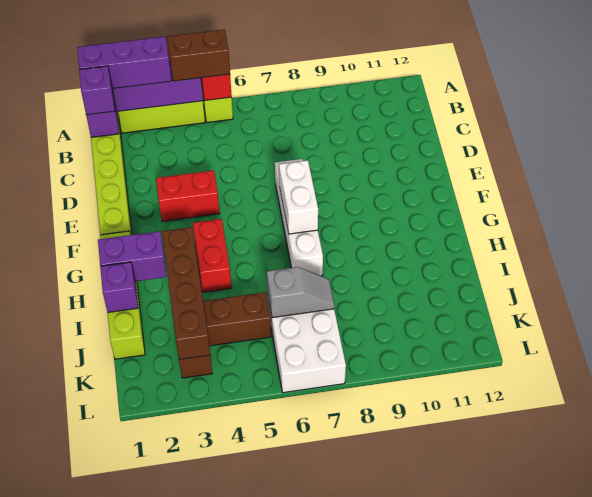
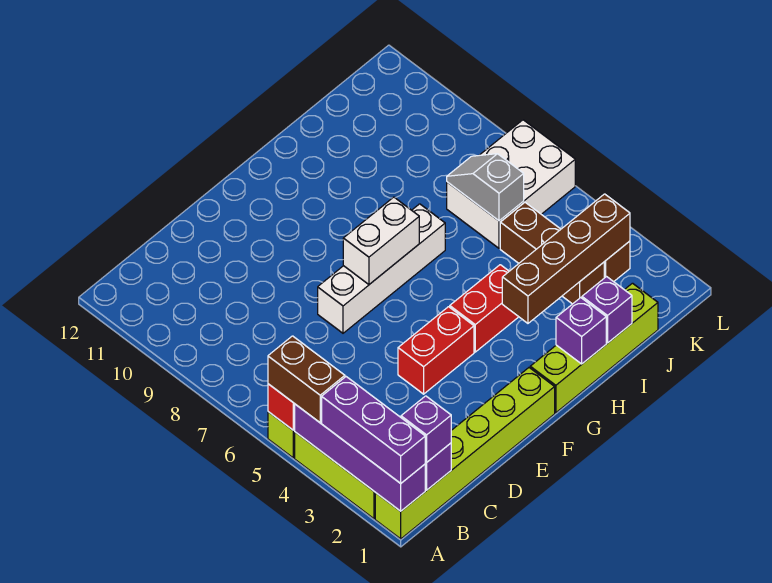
red brick E3:E4 level 1 -> red brick E4:F4 level 1
purple brick H1:H2 level 2 -> purple brick H1 level 2

